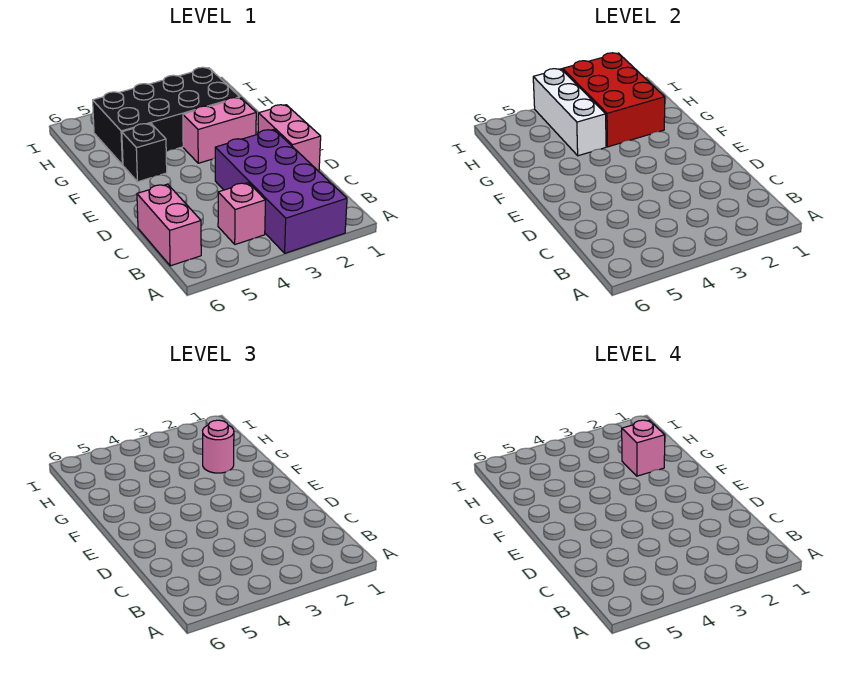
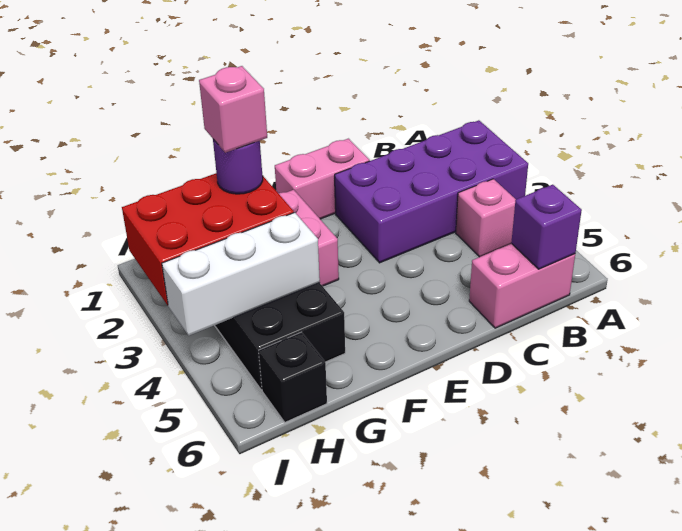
none -> purple brick B6 level 2
black brick F5 level 1 -> black brick H6 level 1
pink round brick G2 level 3 -> purple round brick G2 level 3

